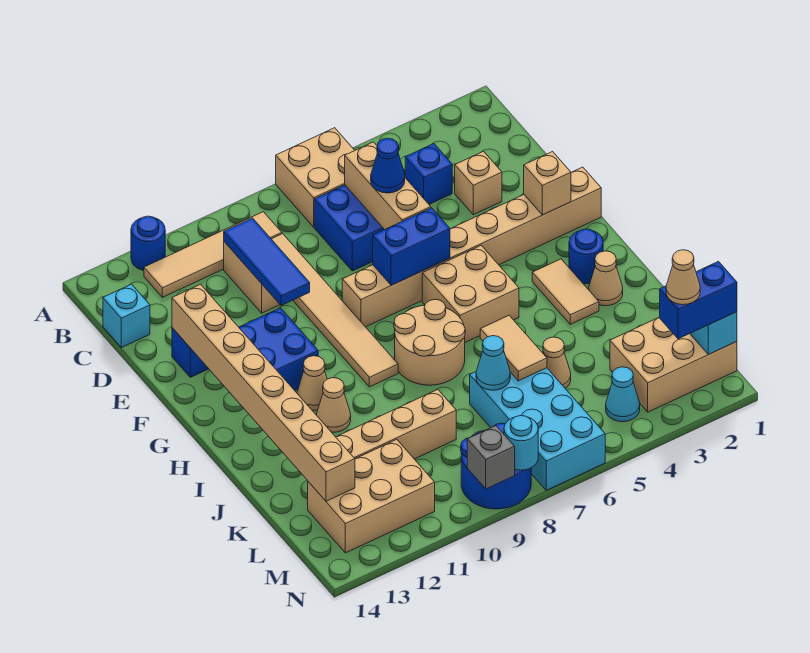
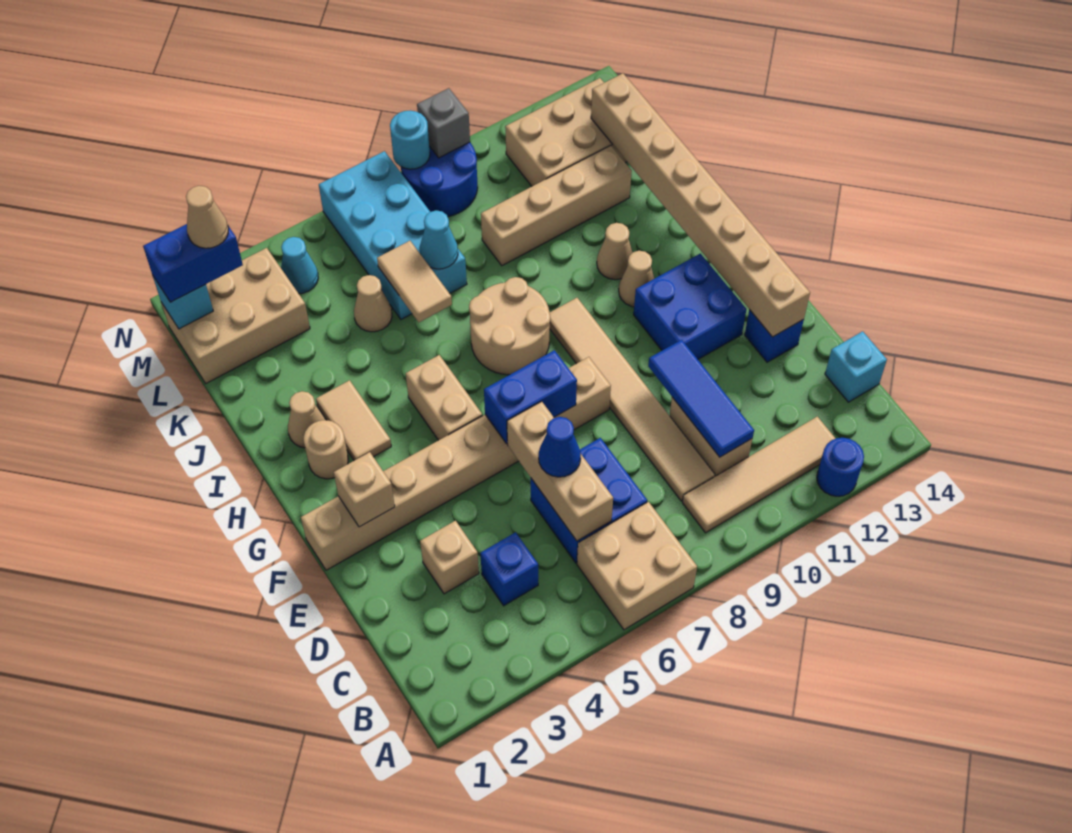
tan brick G5:H6 level 1 -> tan brick G5:H5 level 1
blue round brick H2 level 1 -> tan round brick H2 level 1

